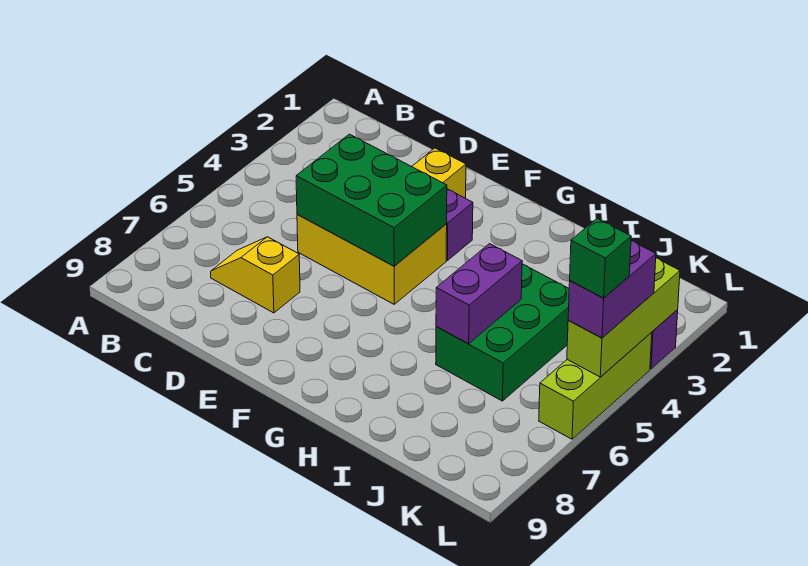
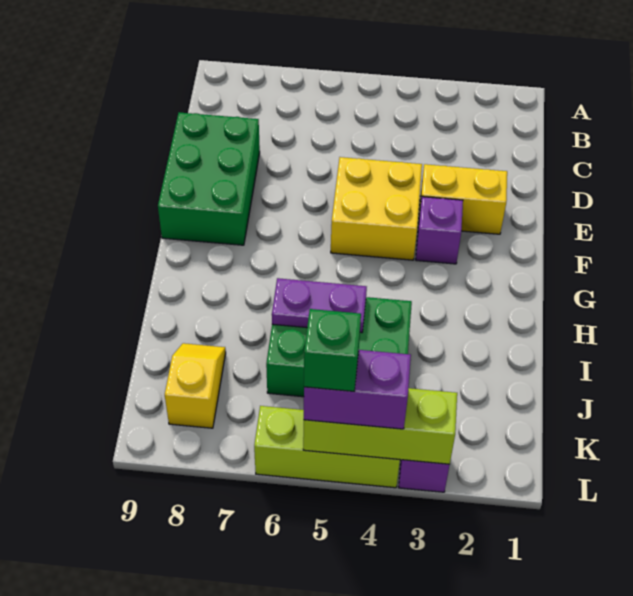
yellow slope C7:D7 level 1 top D -> yellow slope J8:K8 level 1 top K
yellow brick D4:F5 level 1 -> yellow brick E4:F5 level 1
green brick D4:F5 level 2 -> green brick D8:F9 level 1
purple brick I5:I6 level 2 -> purple plate I5:I6 level 2

